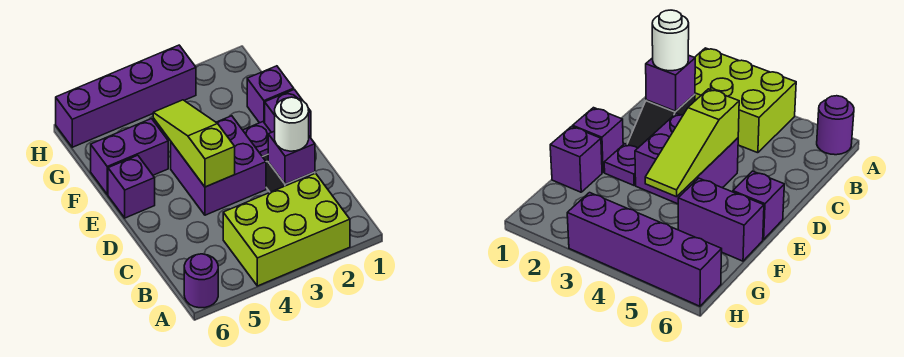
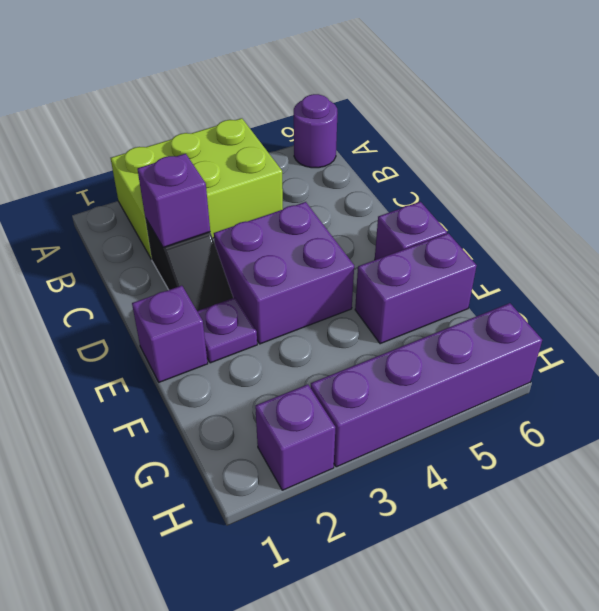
white round brick C2 level 3 -> none
lime slope D4:F4 level 2 top D -> none
purple brick F1 level 1 -> purple brick H2 level 1

